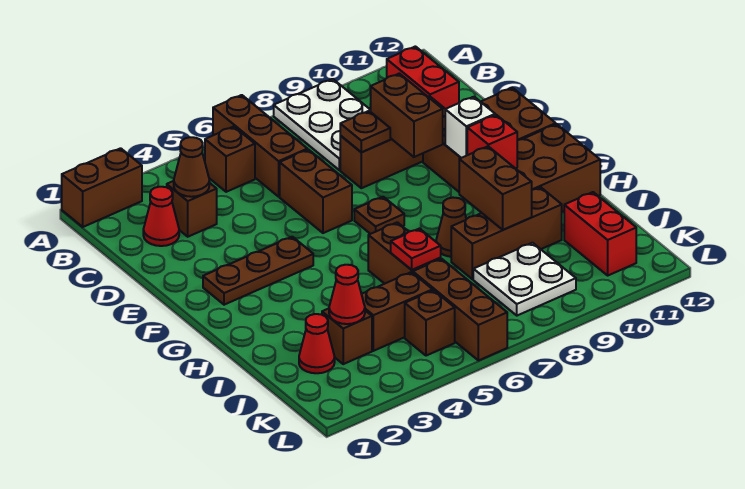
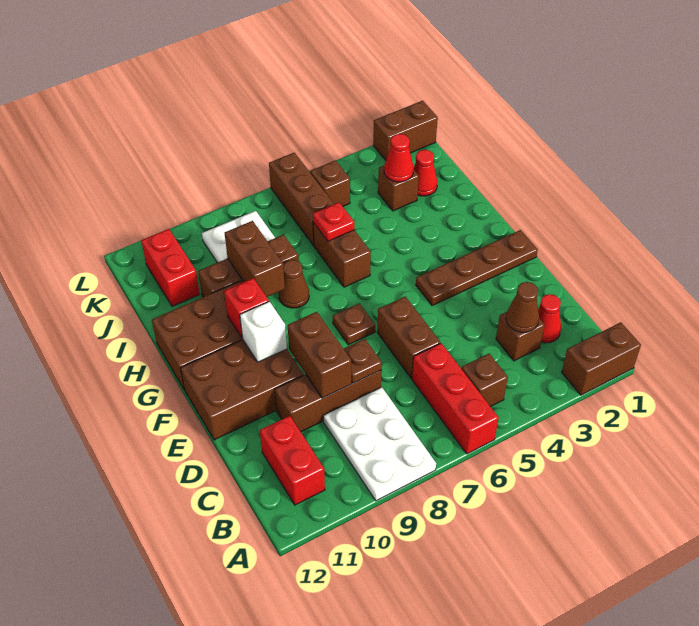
brown brick A6:C6 level 1 -> red brick A6:C6 level 1
brown plate F2:F4 level 1 -> brown plate F1:F4 level 1
brown brick J4:J5 level 1 -> brown brick L1:L2 level 1

